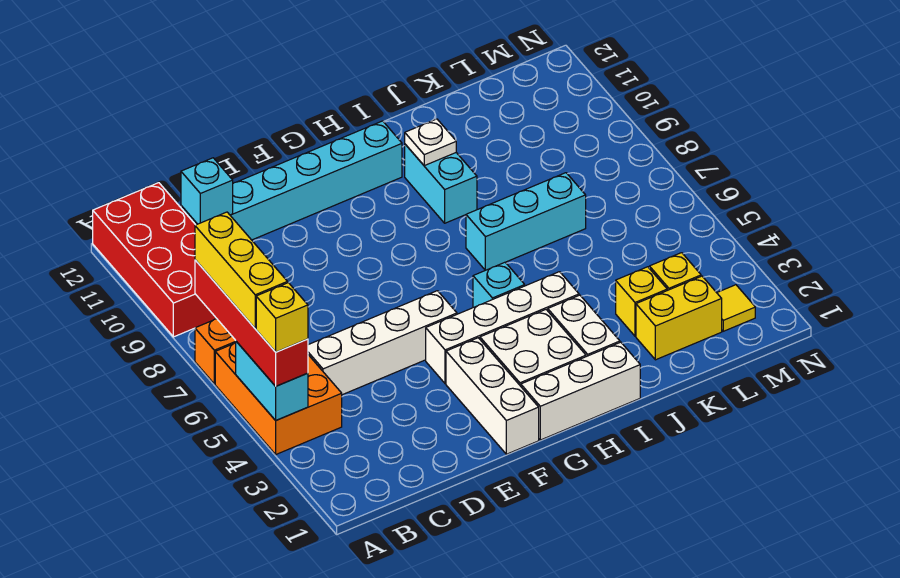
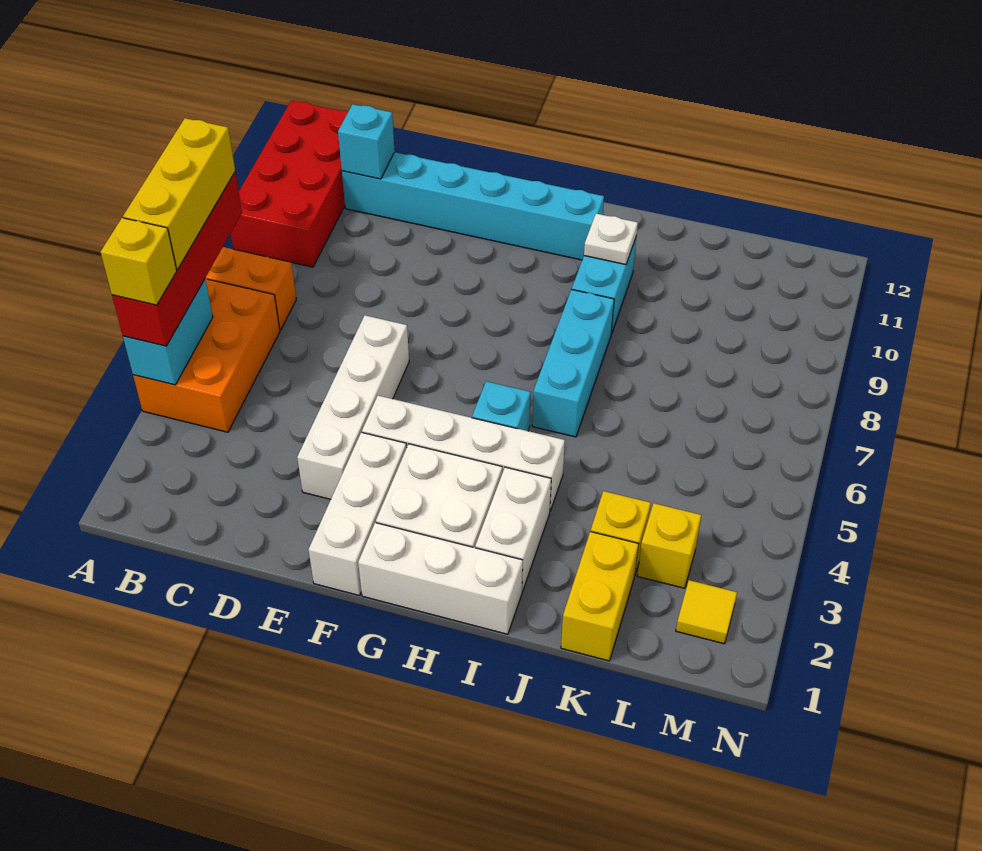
white brick C5:F5 level 1 -> white brick E3:E6 level 1
cyan brick I7:K7 level 1 -> cyan brick I6:I8 level 1
yellow brick K2:L2 level 1 -> yellow brick K1:K2 level 1

